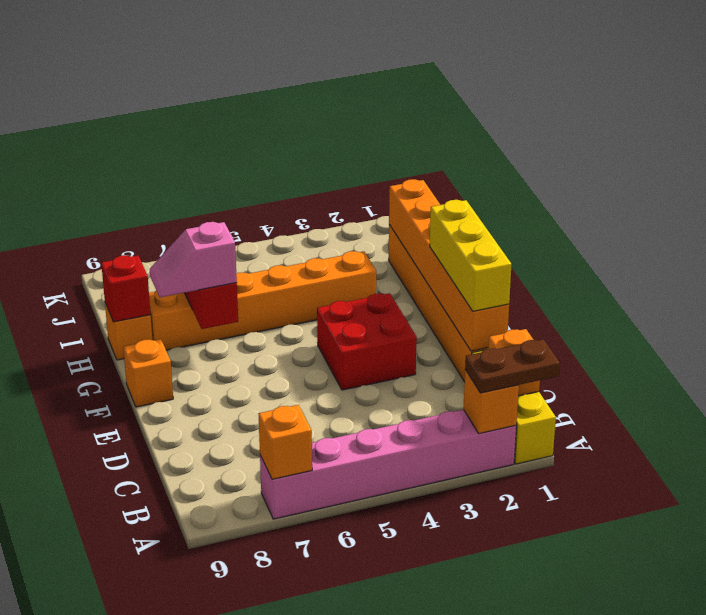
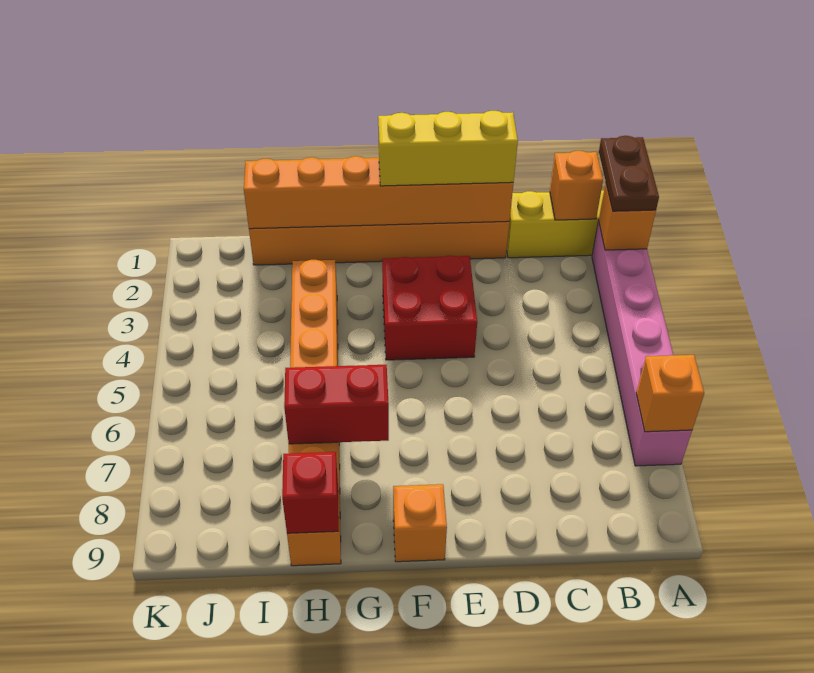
pink slope G7:G8 level 3 top 7 -> none

